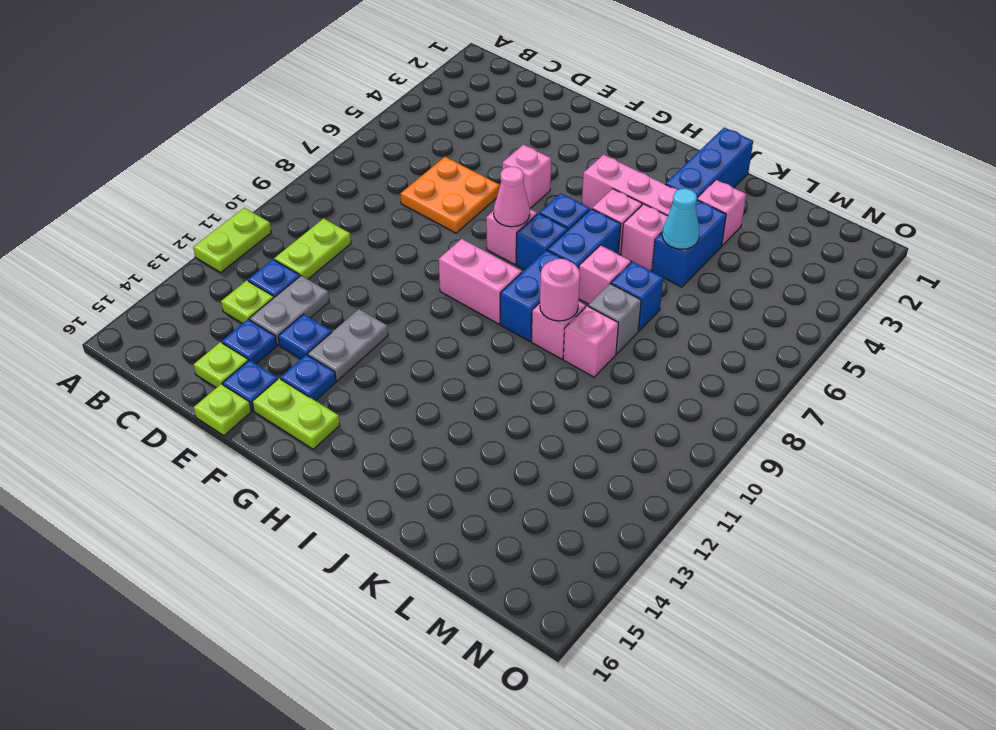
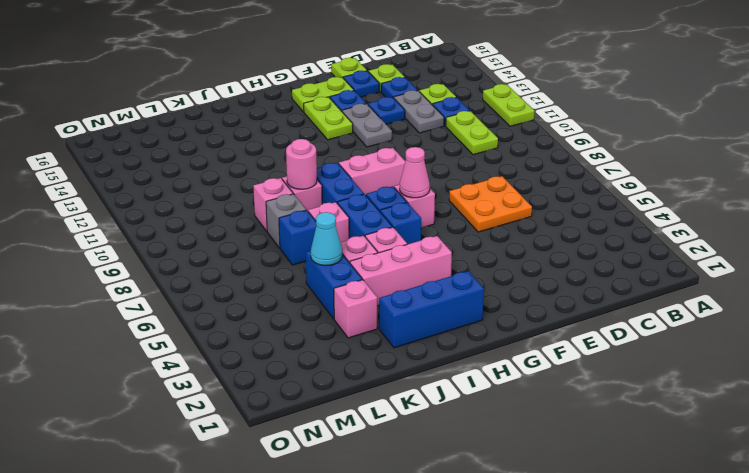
pink brick F5 level 1 -> none
none -> lime plate G13:G14 level 1
blue brick J1:J3 level 1 -> blue brick H2:J2 level 1

